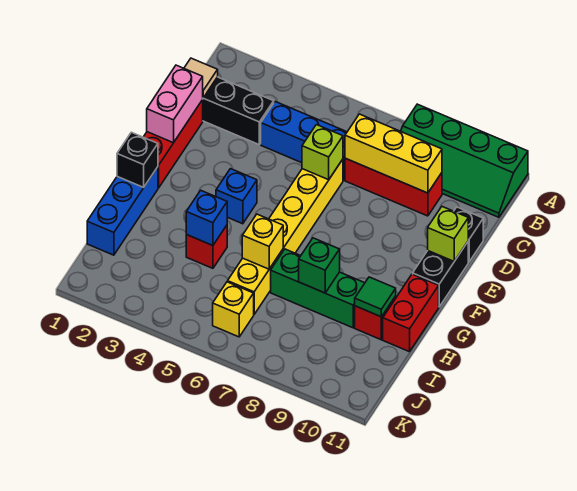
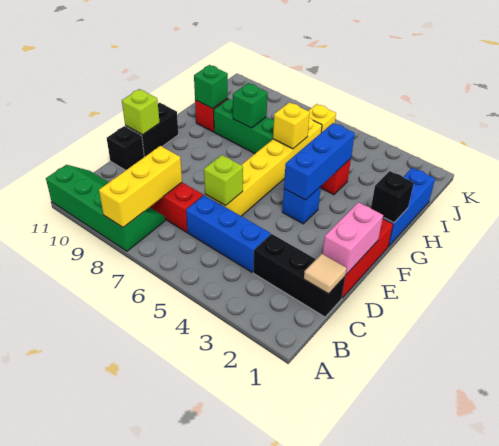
yellow brick C7:C9 level 2 -> yellow brick A8:C8 level 2
red brick G11:H11 level 1 -> none
blue brick H4 level 2 -> blue brick F4:H4 level 2
green tile H10 level 2 -> green brick H10 level 2

